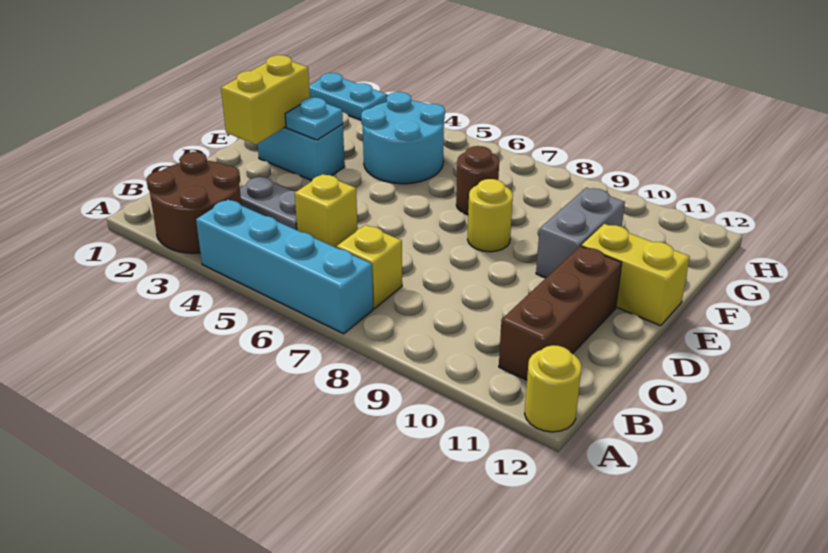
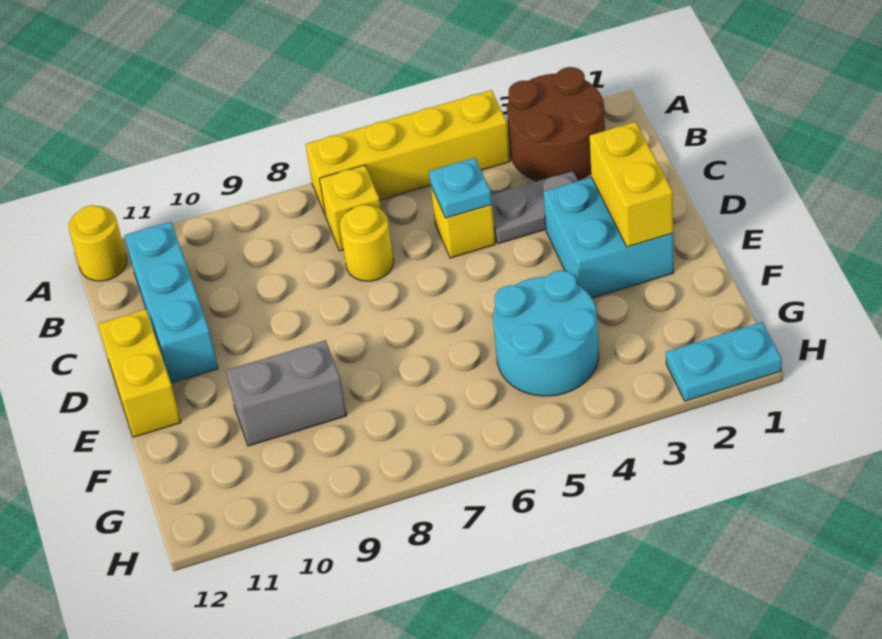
cyan brick A4:A7 level 1 -> yellow brick A4:A7 level 1
brown brick B11:D11 level 1 -> cyan brick B11:D11 level 1
cyan brick E2:E3 level 1 -> cyan brick D2:E3 level 1
cyan plate E3 level 2 -> cyan plate C5 level 2
yellow round brick E8 level 1 -> yellow round brick C7 level 1
grey brick E10:F10 level 1 -> grey brick F9:F10 level 1
yellow brick E11:E12 level 1 -> yellow brick D12:E12 level 1
brown round brick F7 level 1 -> none

